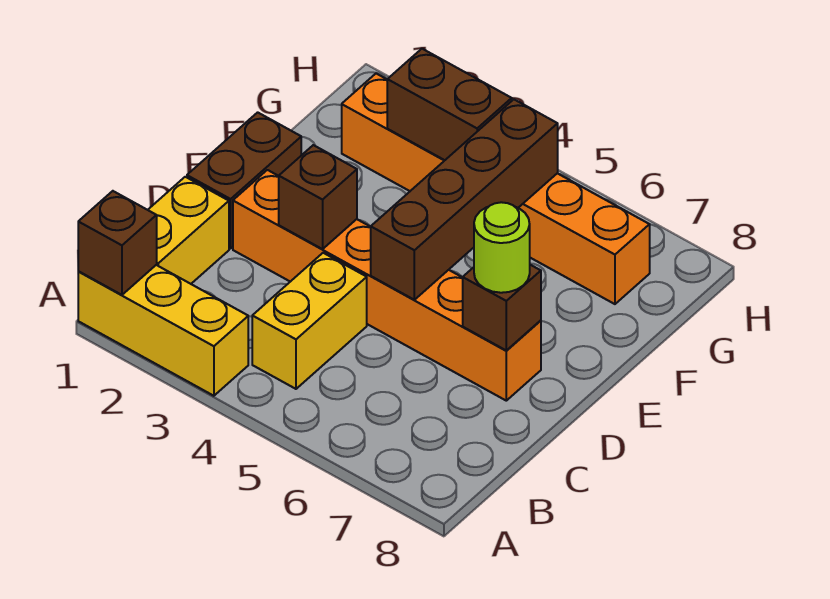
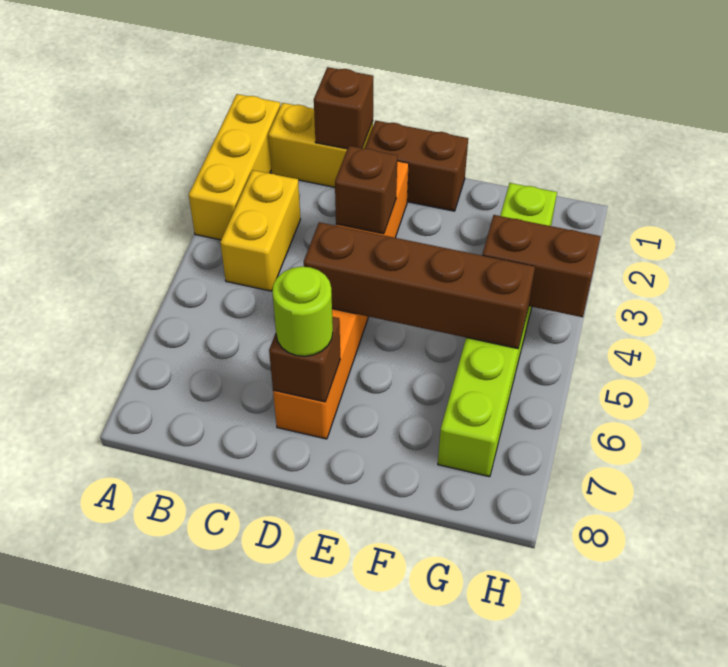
brown brick A1 level 2 -> brown brick C1 level 2
yellow brick B4:C4 level 1 -> yellow brick B3:B4 level 1
orange brick G2:G7 level 1 -> lime brick G2:G7 level 1
brown brick G3:G4 level 2 -> brown brick G4:H4 level 2

